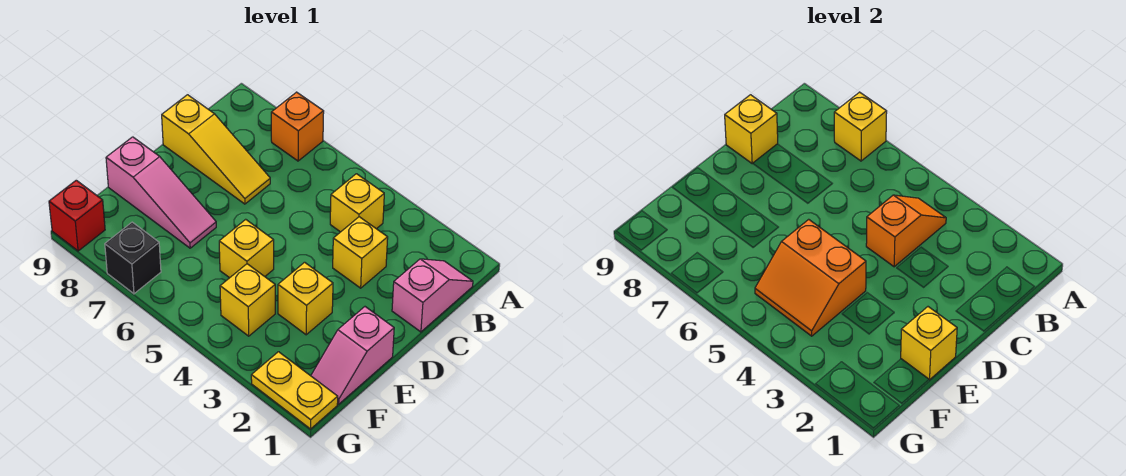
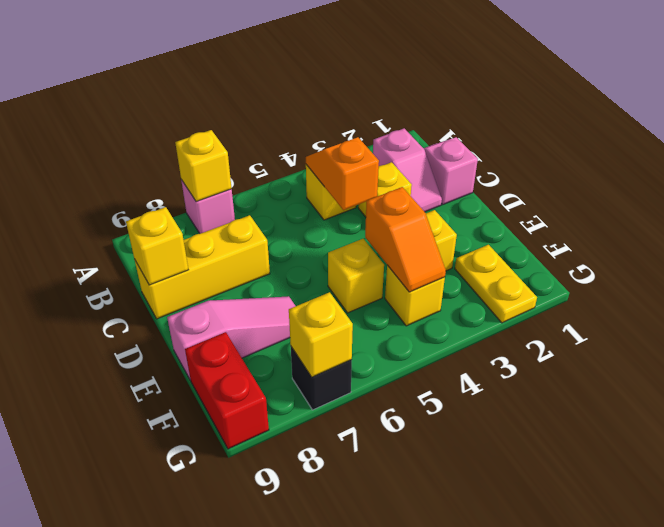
orange brick A7 level 1 -> pink brick A7 level 1
yellow slope C7:C9 level 1 top 9 -> yellow brick C7:C9 level 1
pink slope E1:F1 level 1 top E -> pink slope B2:C2 level 1 top B
yellow brick E1 level 2 -> yellow brick G7 level 2
orange slope E4:F5 level 2 top E -> orange slope E4:F4 level 2 top E
yellow plate G1:G2 level 1 -> yellow plate F2:G2 level 1
red brick G9 level 1 -> red brick F9:G9 level 1

